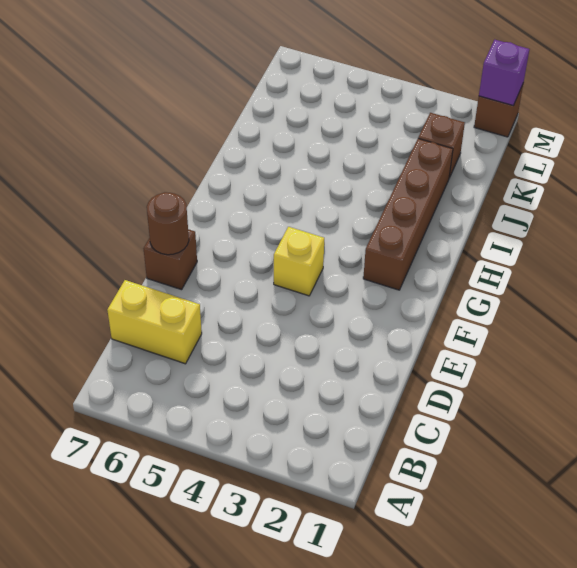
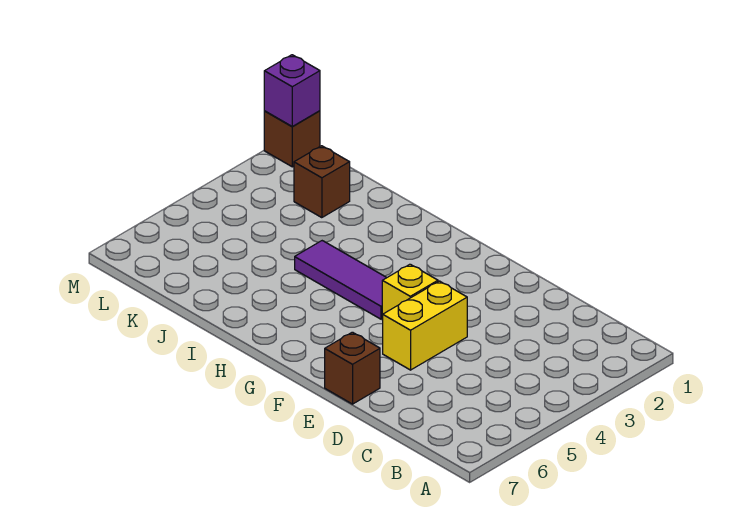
yellow brick C6:C7 level 1 -> yellow brick E4:E5 level 1
brown round brick E7 level 2 -> none
brown brick G2:J2 level 1 -> none
none -> purple tile G4:I4 level 1

